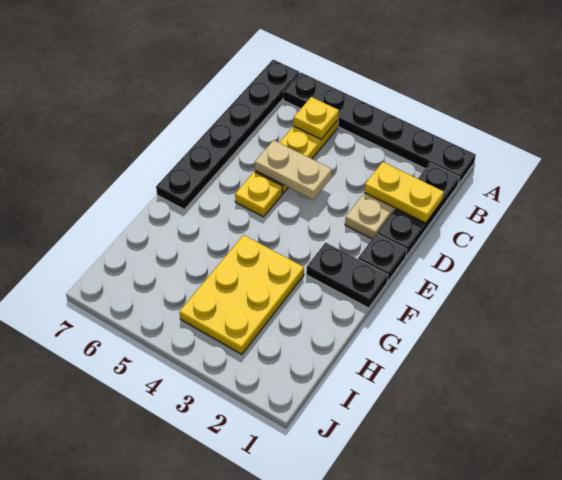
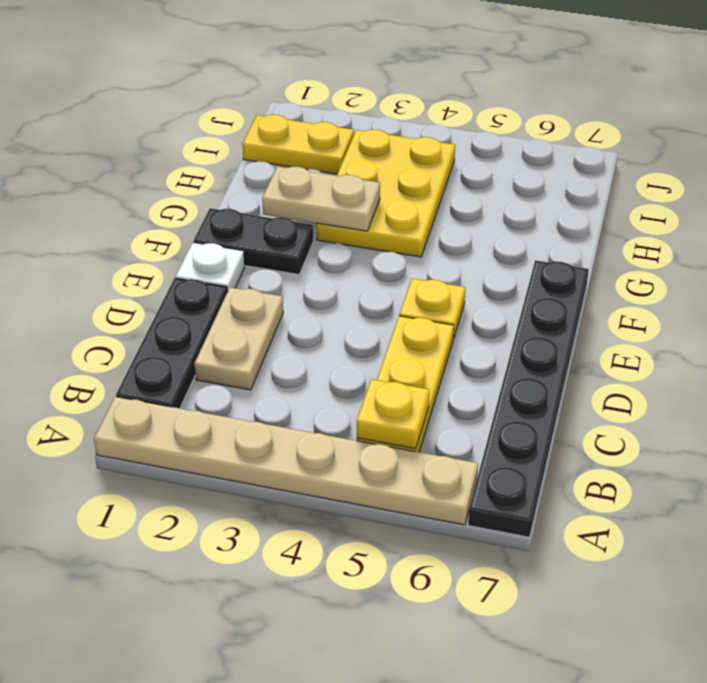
black plate A1:A6 level 1 -> tan plate A1:A6 level 1
yellow plate C1:C2 level 2 -> yellow plate I1:I2 level 1
tan plate D4:D5 level 2 -> tan plate G2:G3 level 2
black plate E1 level 1 -> white plate E1 level 1

